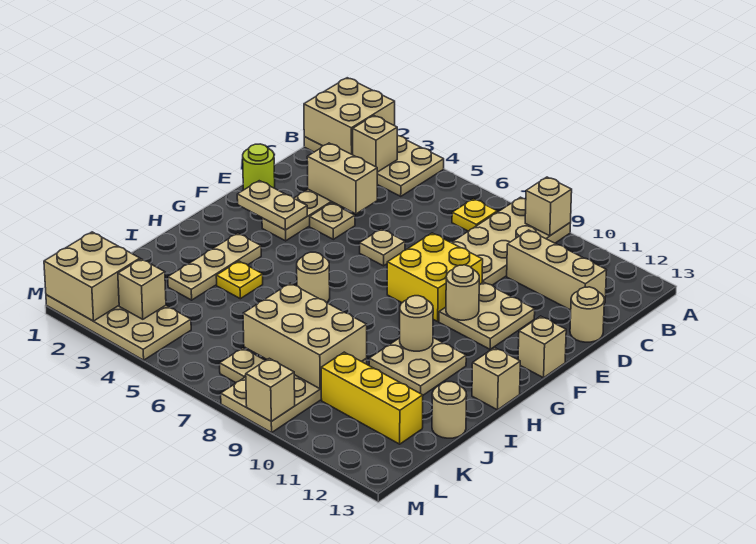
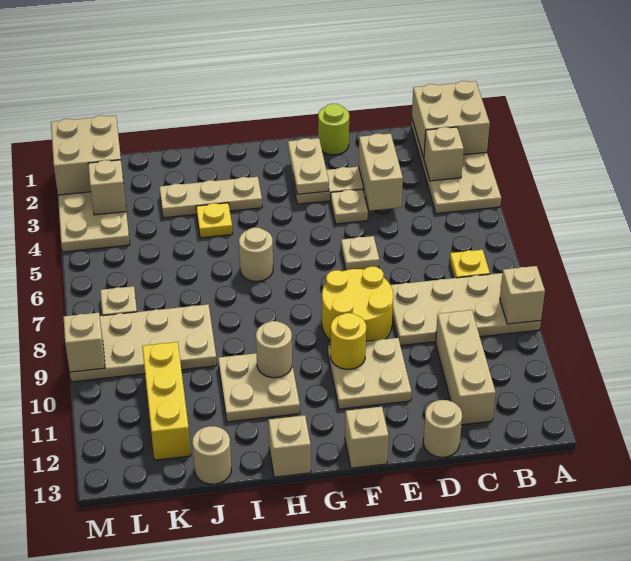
yellow brick E8:F9 level 1 -> yellow round brick E8:F9 level 1
tan round brick F10 level 2 -> yellow round brick F10 level 2
tan brick J7:K9 level 2 -> none

